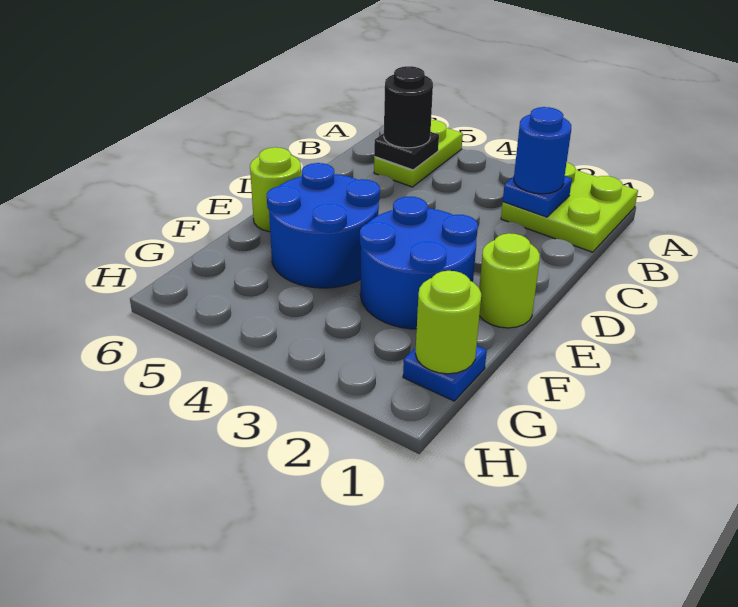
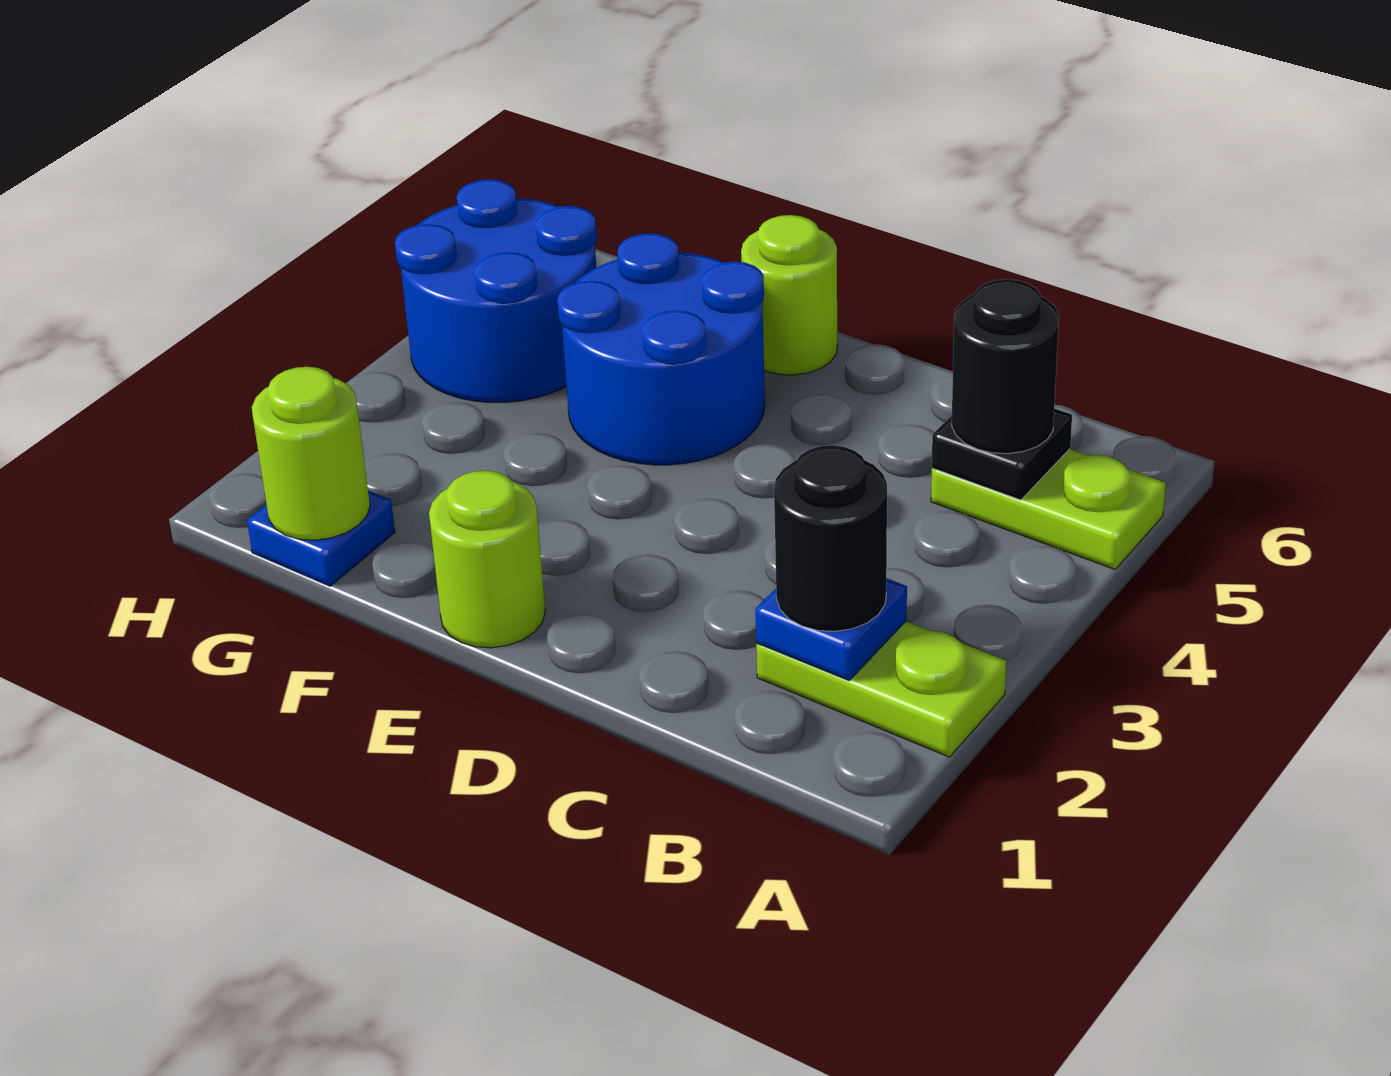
lime plate A1:B2 level 1 -> lime plate A2:B2 level 1
blue round brick B2 level 3 -> black round brick B2 level 3
blue round brick E2:F3 level 1 -> blue round brick G4:H5 level 1

